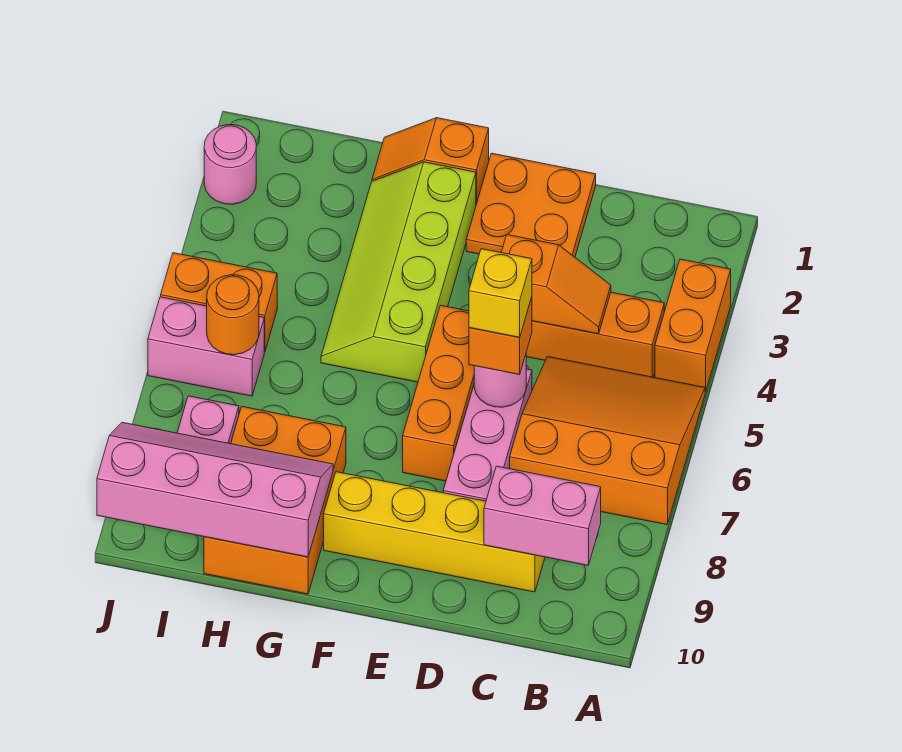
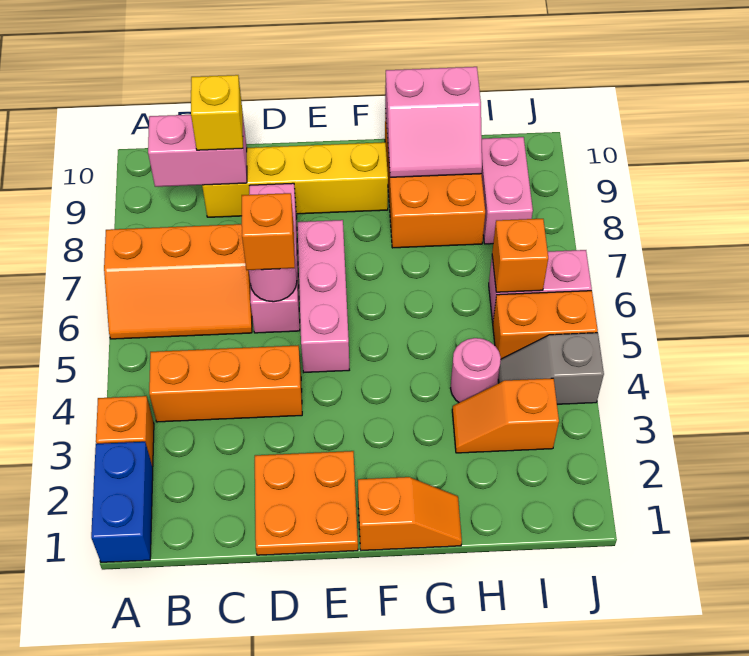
none -> blue brick A1:A2 level 1
orange brick A3:A4 level 1 -> orange brick A3 level 1
orange slope A5:C7 level 1 top 7 -> orange slope A6:C7 level 1 top 7
orange slope C4:D4 level 2 top D -> orange slope H3:I3 level 1 top I
yellow brick D6 level 4 -> yellow brick C9 level 3
orange brick E5:E7 level 1 -> pink brick E5:E7 level 1
lime slope F2:G5 level 1 top F -> none
pink slope G9:J10 level 2 top 10 -> pink slope G9:H10 level 2 top 10
none -> grey slope I4:J4 level 1 top J
orange round brick I6 level 2 -> orange brick I6 level 2
pink round brick J2 level 1 -> pink round brick H4 level 1

